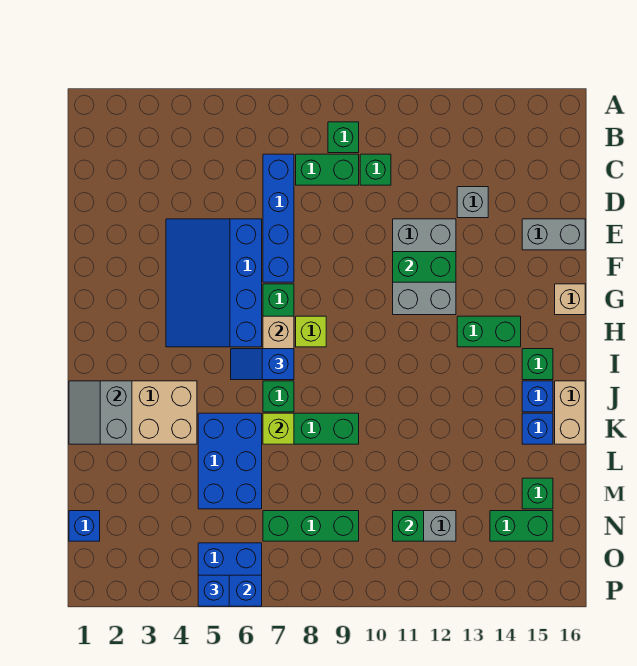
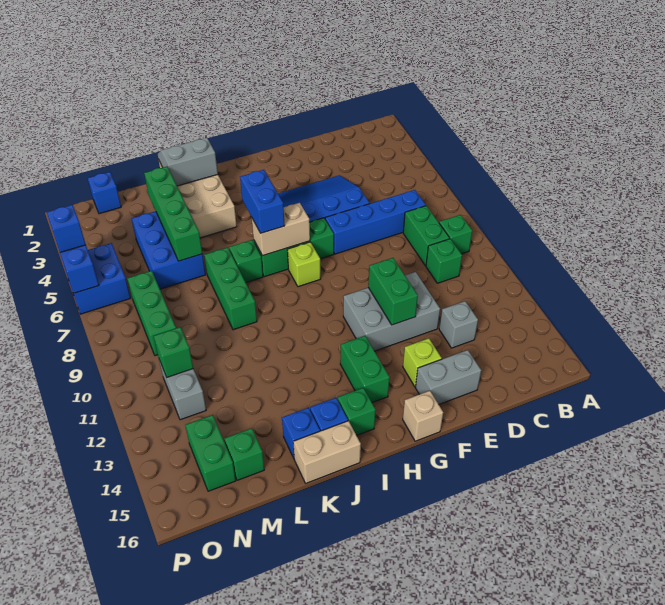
grey brick E15:E16 level 1 -> grey brick E15:F15 level 1
blue slope I6:I7 level 3 top 7 -> blue brick I6:I7 level 3
blue brick K5:M6 level 1 -> blue brick L4:M6 level 1
lime brick K7 level 2 -> lime brick F14 level 1
none -> green brick L3:L6 level 2

